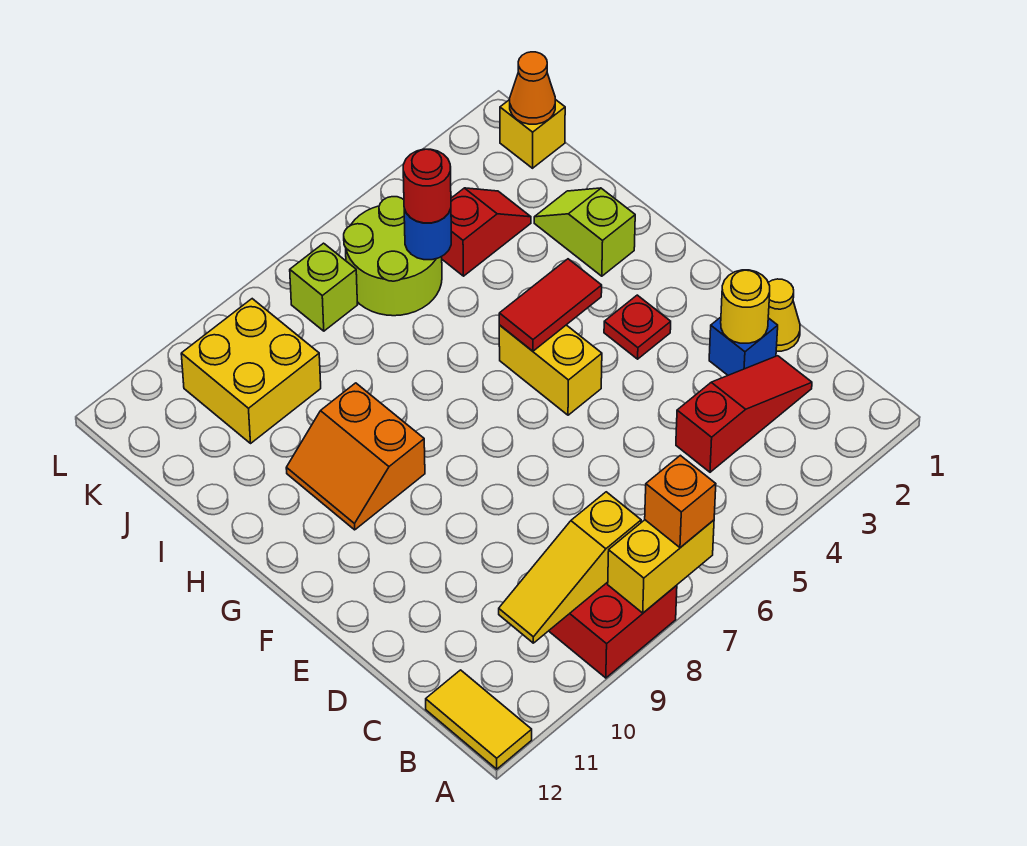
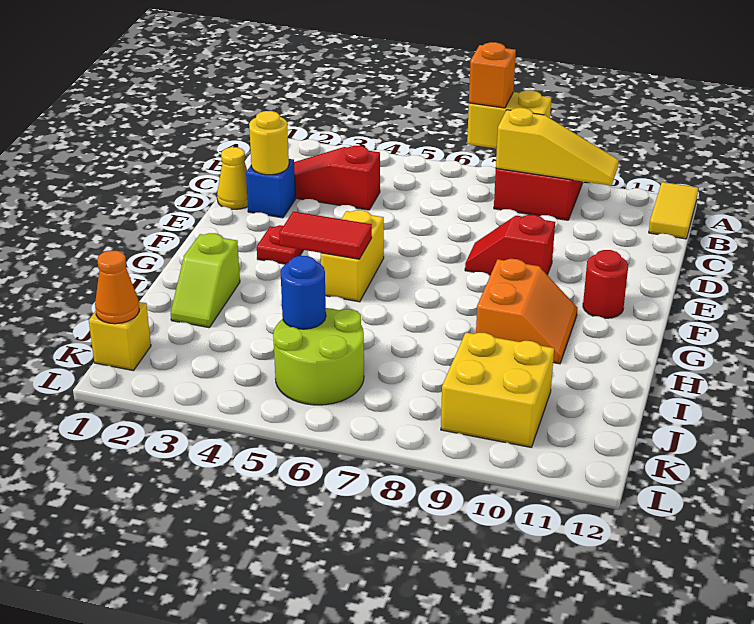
red slope J3:J4 level 1 top 4 -> red slope E8:E9 level 1 top 9
red round brick J5 level 3 -> red round brick F11 level 1
lime brick K7 level 1 -> none

